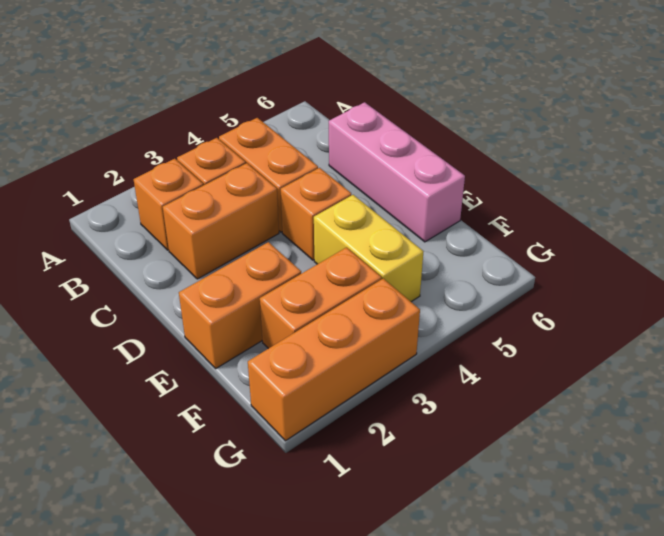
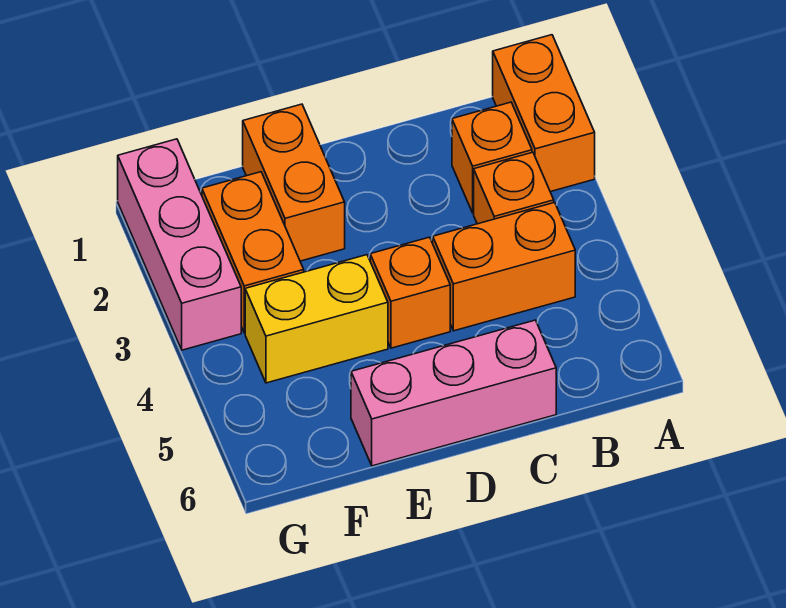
orange brick C2:C3 level 1 -> orange brick A1:A2 level 1
orange brick G1:G3 level 1 -> pink brick G1:G3 level 1

